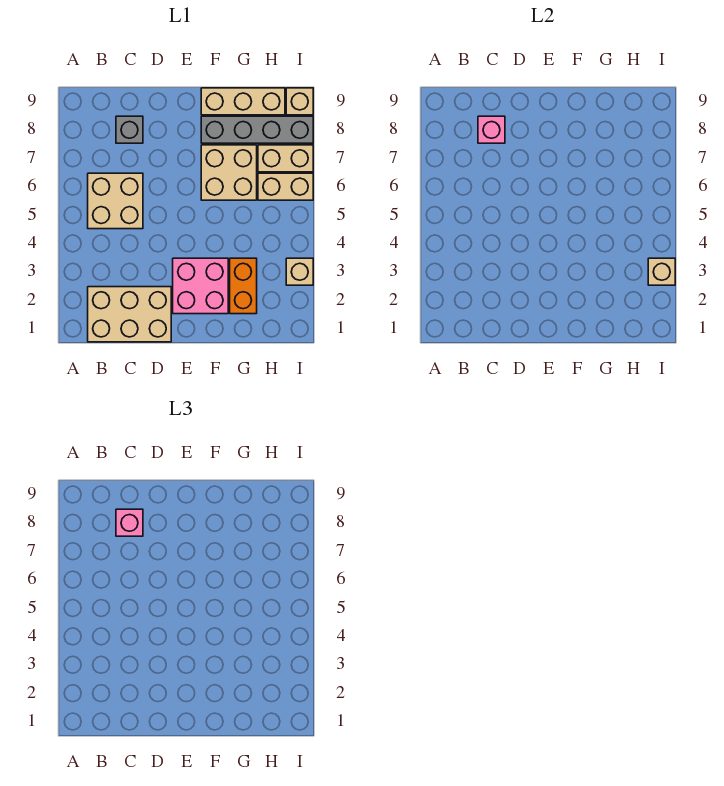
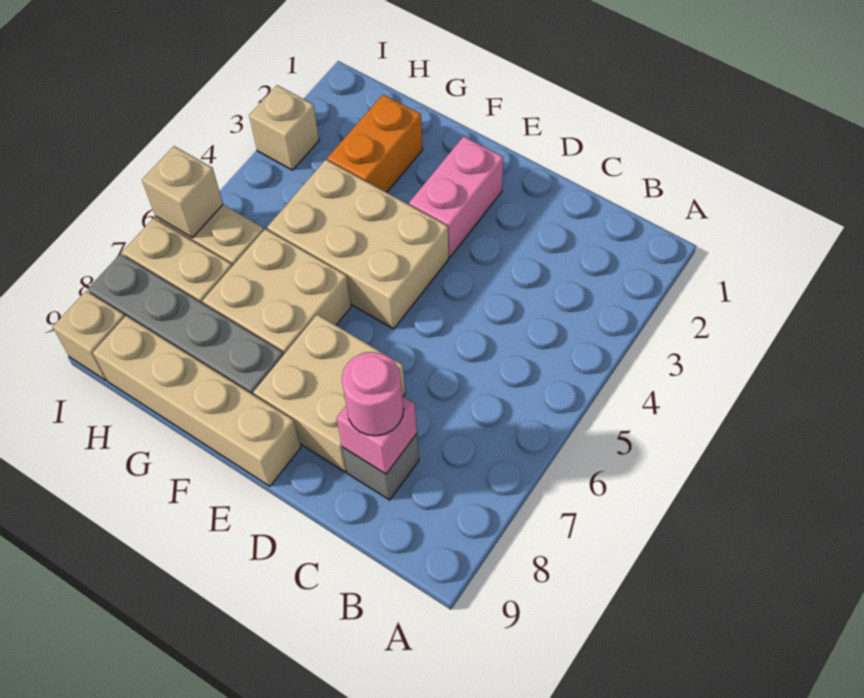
tan brick B1:D2 level 1 -> tan brick E4:G5 level 1
tan brick B5:C6 level 1 -> tan brick D7:E8 level 1
pink brick C8 level 3 -> pink round brick C8 level 3
pink brick E2:F3 level 1 -> pink brick E2:E3 level 1
tan brick F9:H9 level 1 -> tan brick E9:H9 level 1
tan brick I3 level 2 -> tan brick I6 level 2

